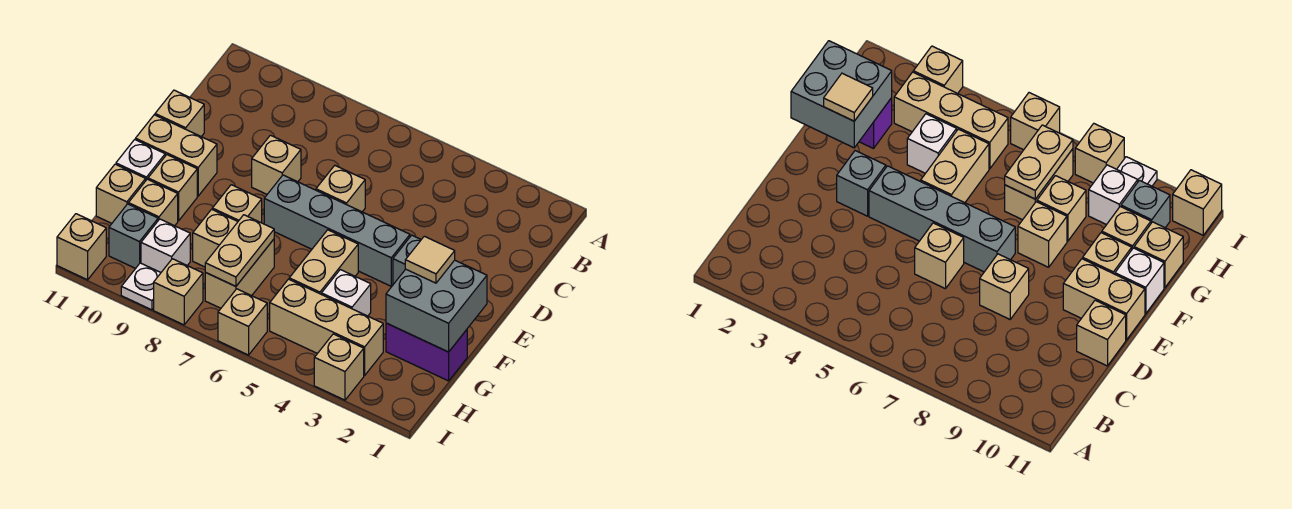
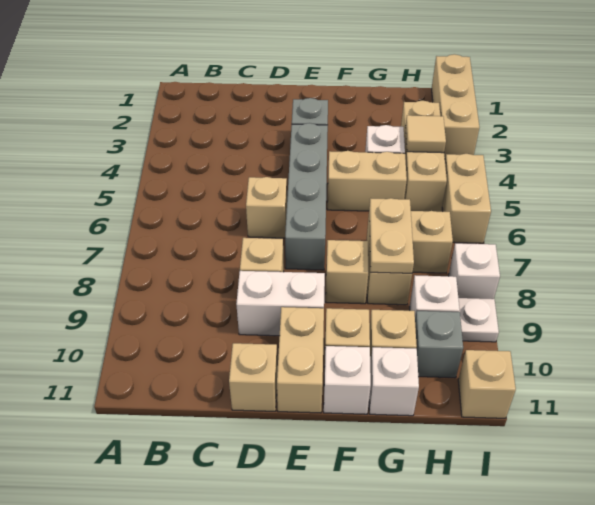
none -> white brick D9:E9 level 1
grey brick F1:G2 level 2 -> none
tan tile F2 level 3 -> tan tile H4 level 2
purple brick G1:G2 level 1 -> none
tan plate G7:H7 level 2 -> tan plate G7:G8 level 2
tan brick G11 level 1 -> white brick G11 level 1
tan brick I3 level 1 -> tan brick I1:I3 level 1
tan brick I6 level 1 -> tan brick I5:I6 level 1
tan brick I8 level 1 -> white brick I8 level 1

